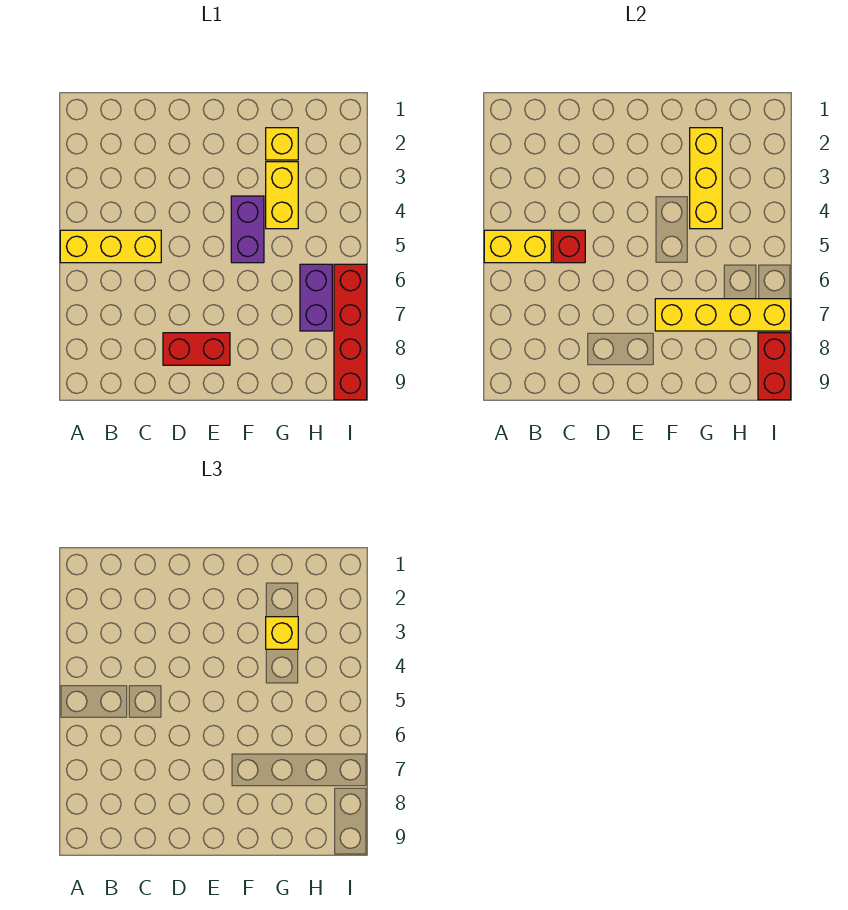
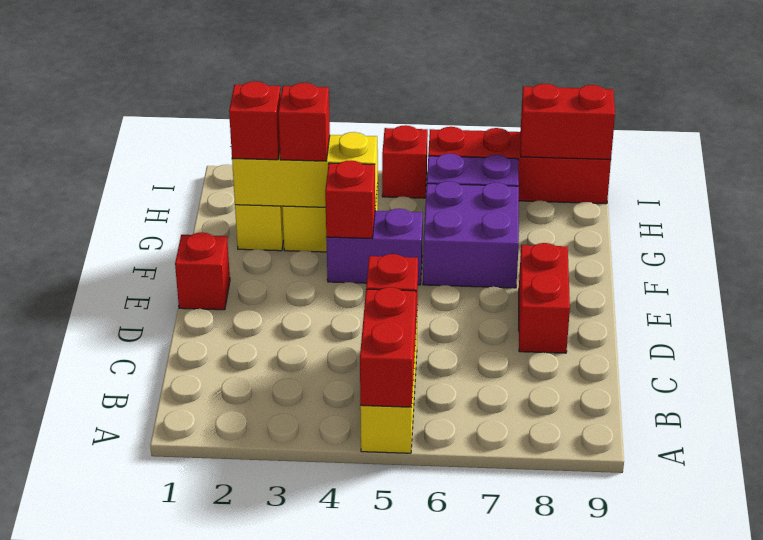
yellow brick A5:B5 level 2 -> red brick A5:B5 level 2
none -> red brick E1 level 1
none -> red brick F4 level 2
none -> purple brick F6:G7 level 1
yellow brick F7:I7 level 2 -> none
none -> red brick G2 level 3
yellow brick G3 level 3 -> red brick G3 level 3
none -> red brick I5 level 1

